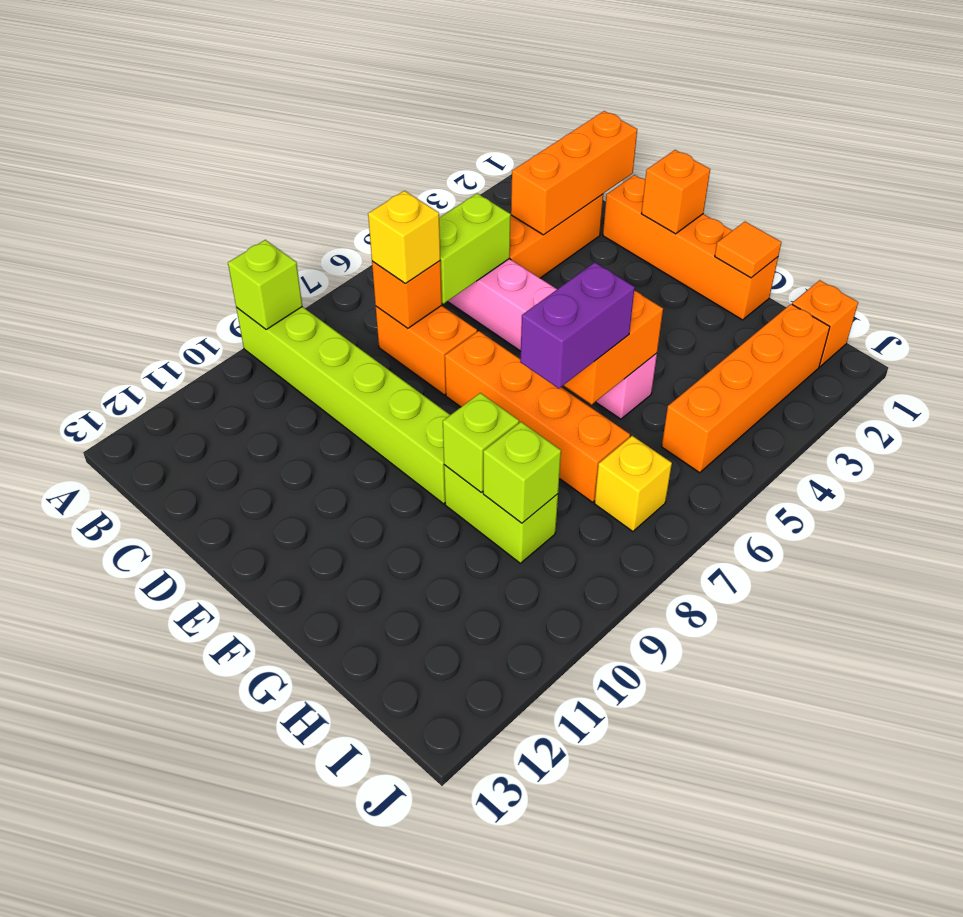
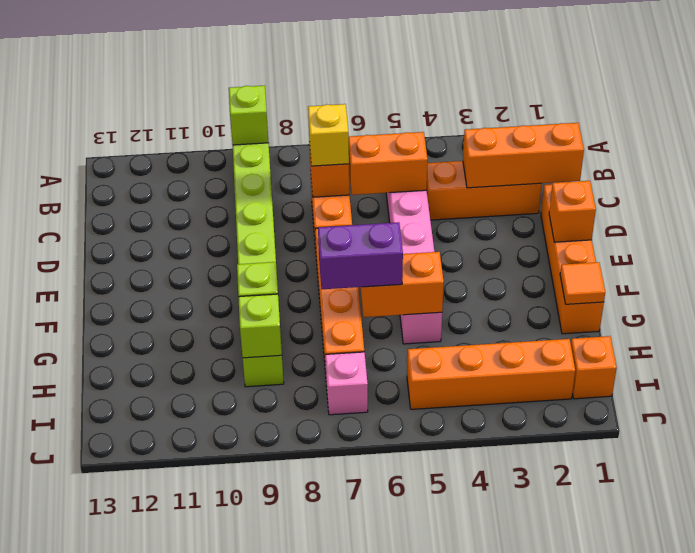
lime brick C5:C6 level 2 -> orange brick C5:C6 level 2
yellow brick I7 level 1 -> pink brick I7 level 1

